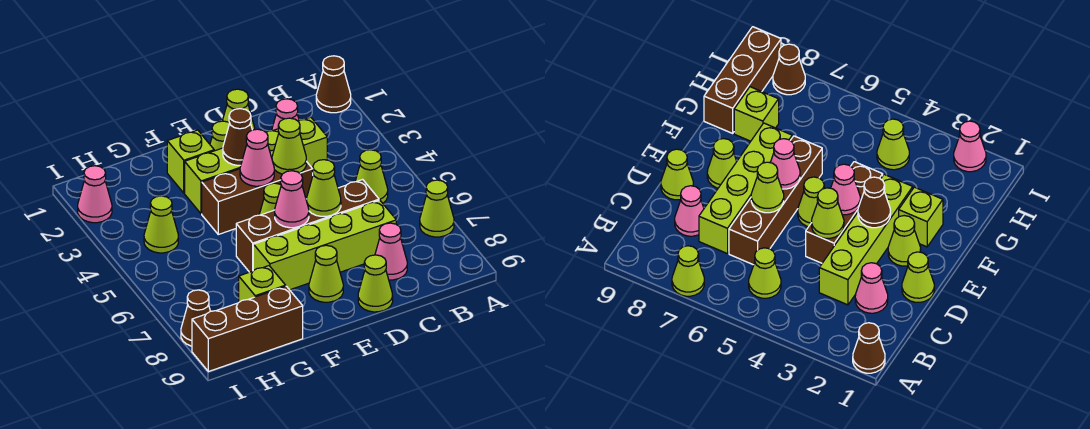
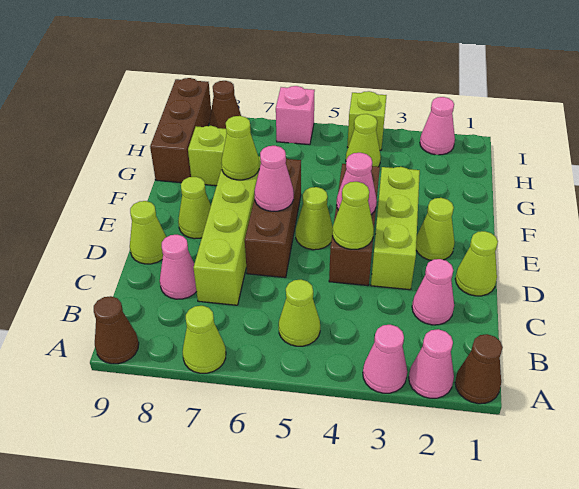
none -> pink cone A2 level 1
none -> pink cone A3 level 1
lime brick C3:F3 level 1 -> lime brick D3:F3 level 1
brown brick C6:F6 level 1 -> brown brick D6:F6 level 1
lime cone D6 level 2 -> lime cone F7 level 2
brown cone E3 level 2 -> brown cone A9 level 1
lime brick F2 level 1 -> lime brick I4 level 1
none -> pink brick I6 level 1

